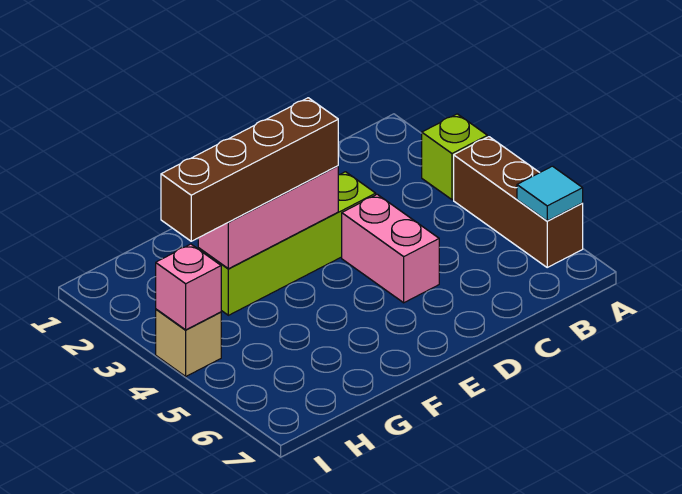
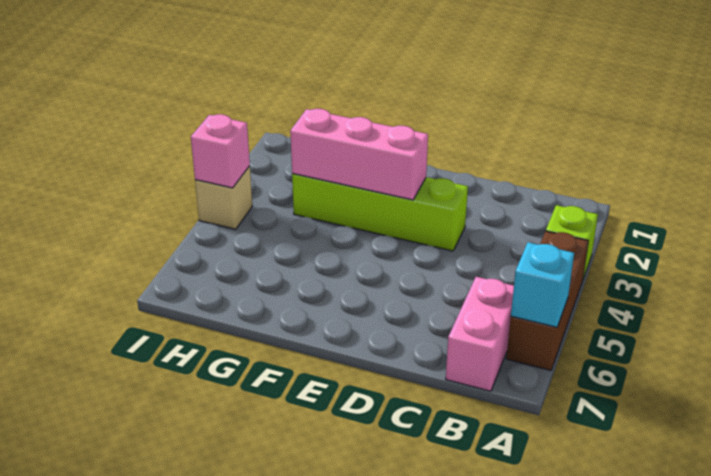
cyan tile A6 level 2 -> cyan brick A6 level 2
pink brick D4:D5 level 1 -> pink brick B6:B7 level 1
brown brick E3:H3 level 3 -> none

